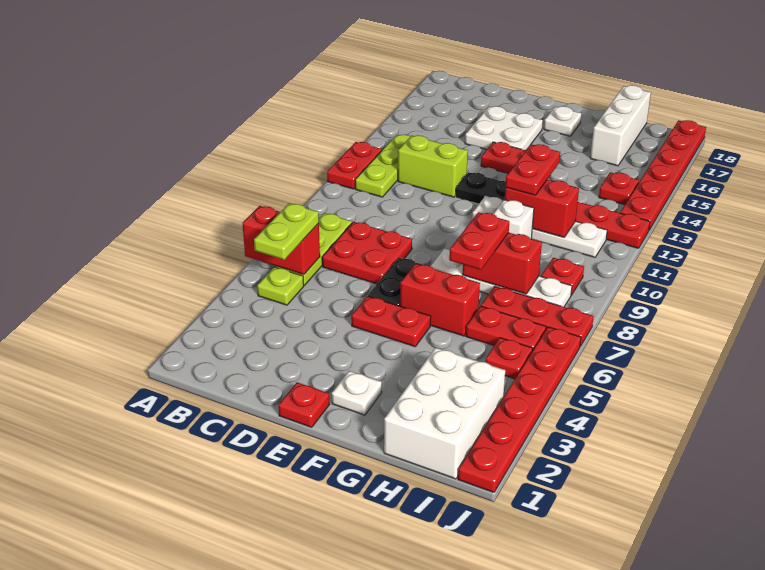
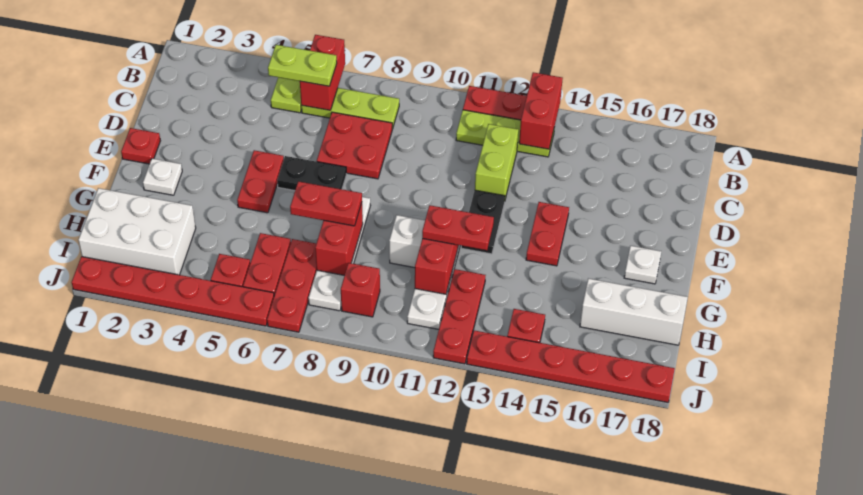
white plate D15:E16 level 1 -> none
red brick F6:G6 level 1 -> red brick A13:B13 level 2
red plate I9 level 1 -> red brick I9 level 1

